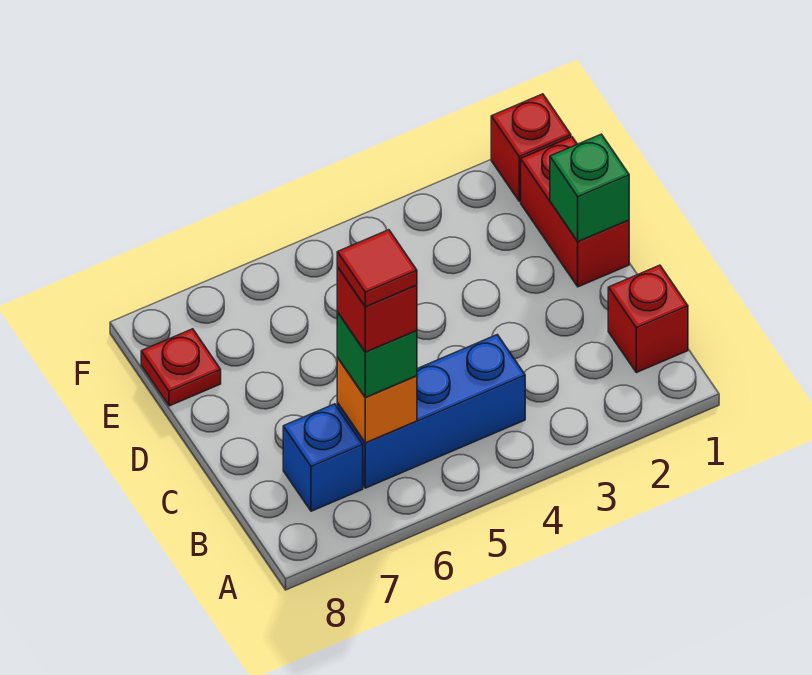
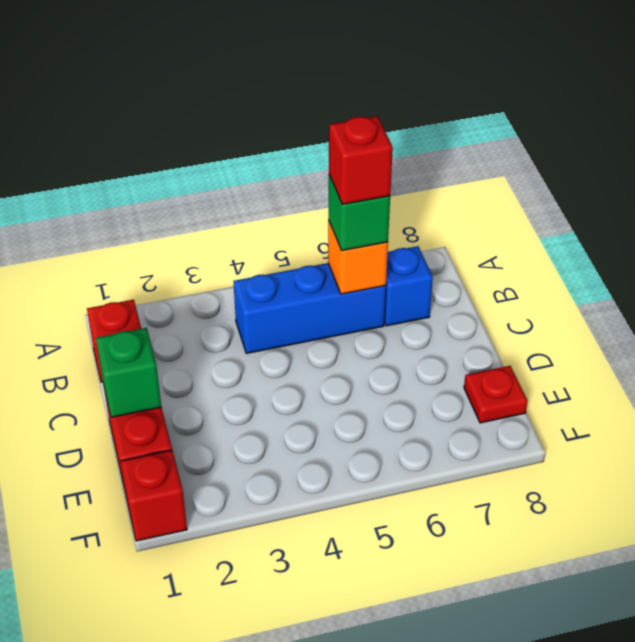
red tile B6 level 5 -> none

